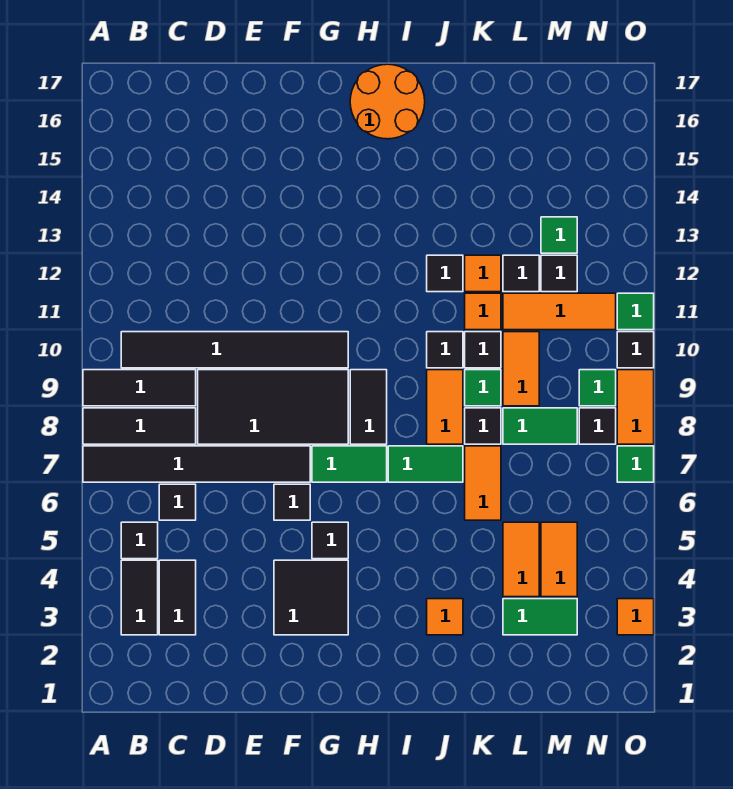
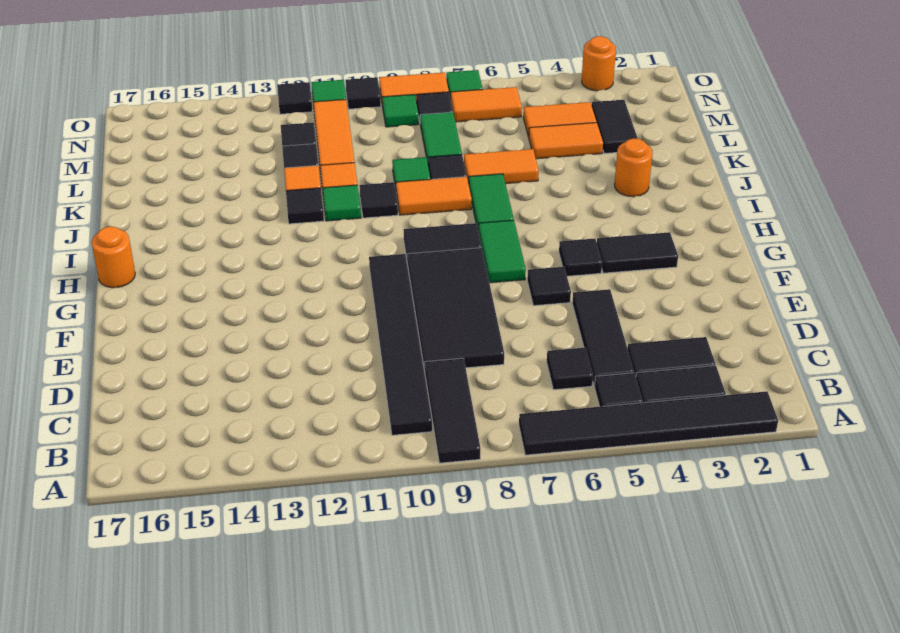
black tile A7:F7 level 1 -> black tile A2:A7 level 1
black tile A8:C8 level 1 -> black tile C5:E5 level 1
black tile F3:G4 level 1 -> black tile G3:G4 level 1
orange round brick H16:I17 level 1 -> orange round brick H17 level 1
orange tile J3 level 1 -> orange round brick J3 level 1
black tile K10 level 1 -> black tile O12 level 1
green tile L3:M3 level 1 -> black tile L3:M3 level 1
orange tile L9:L10 level 1 -> orange tile N6:N7 level 1
green tile M13 level 1 -> green tile J11 level 1
orange tile O3 level 1 -> orange round brick O3 level 1

